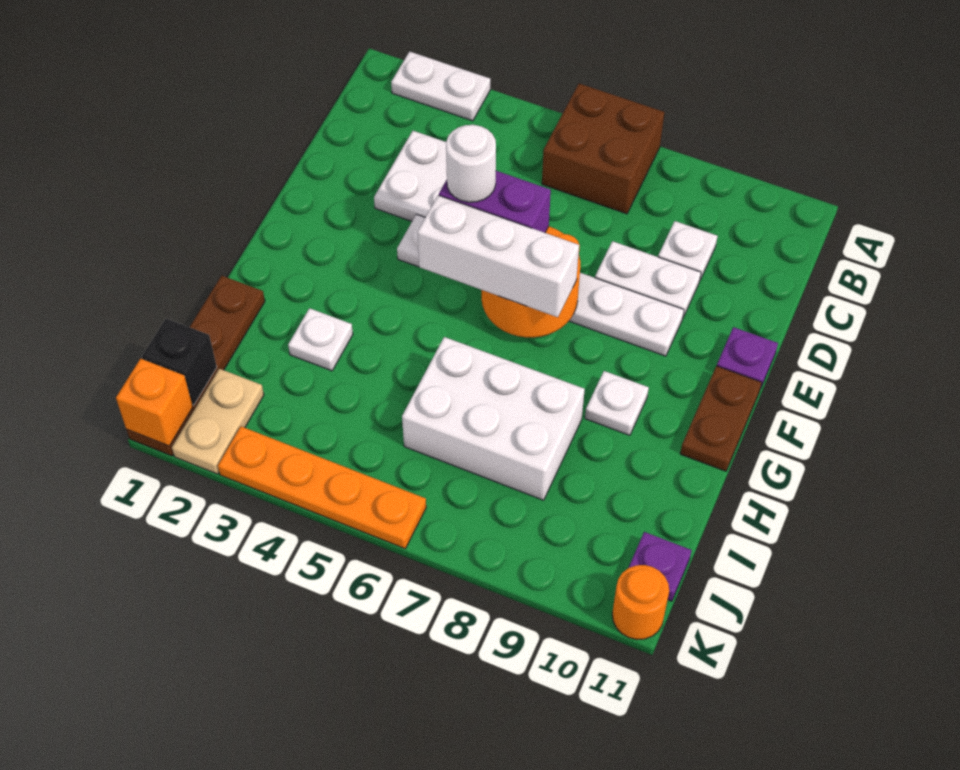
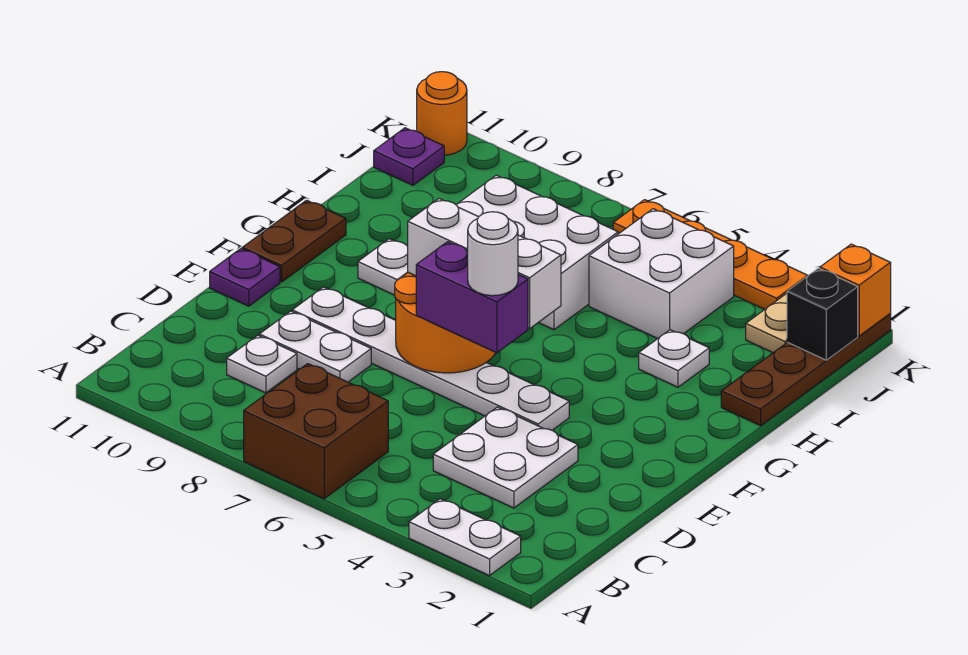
none -> white brick I4:J5 level 1

